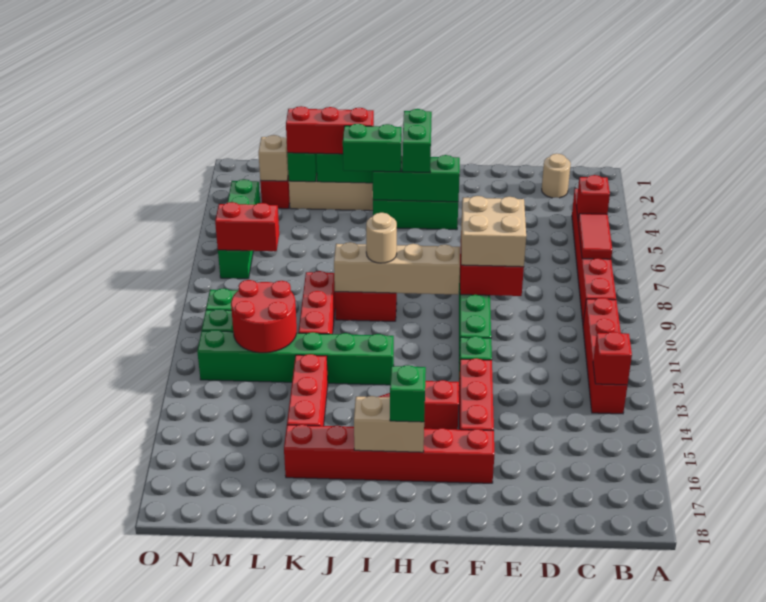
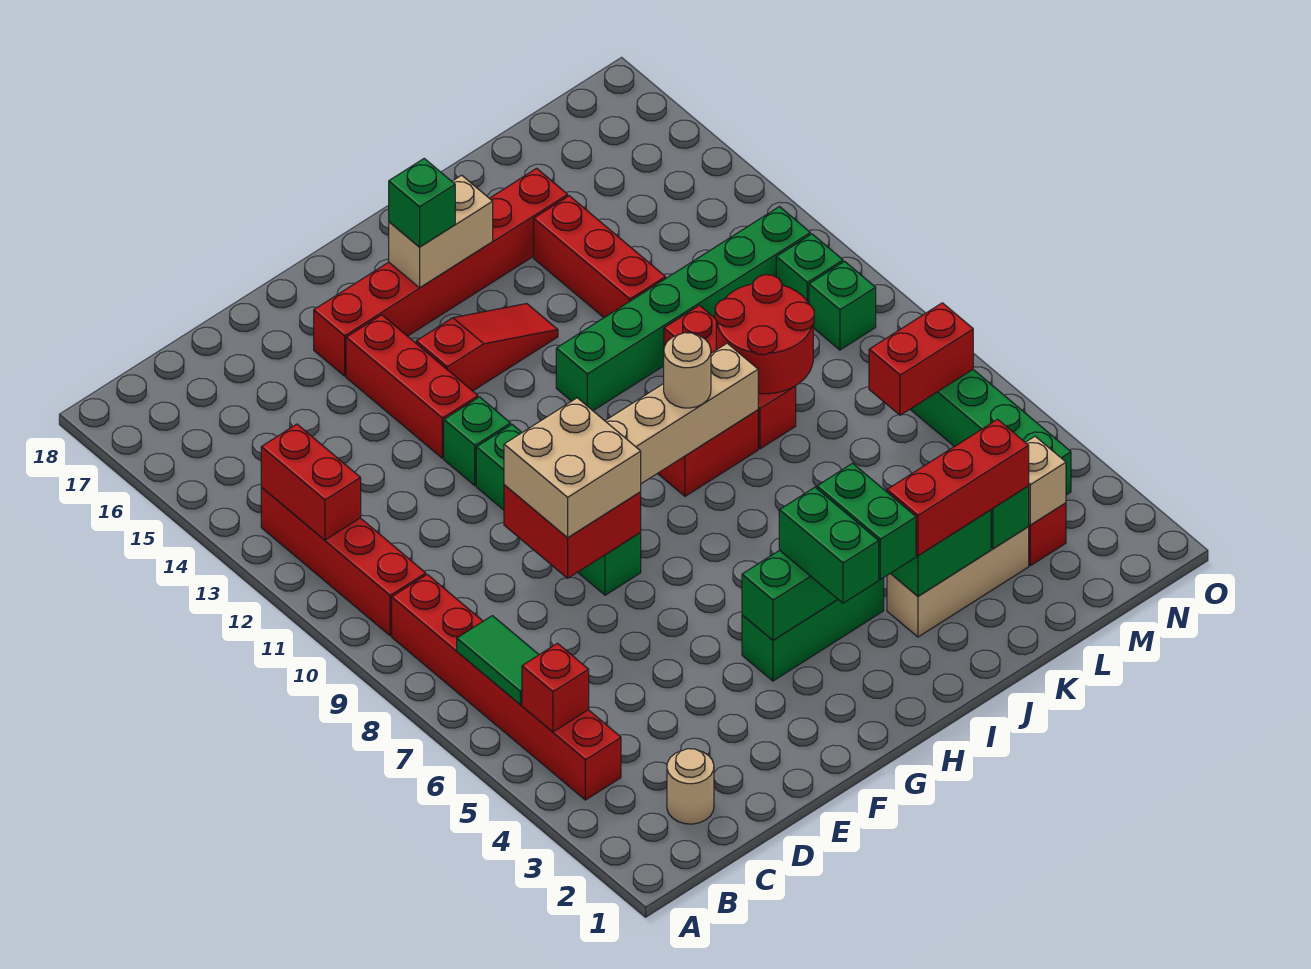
red tile B6:B7 level 2 -> green tile B6:B7 level 2
red brick B13 level 2 -> red brick B12:B13 level 2
green brick I4:J4 level 3 -> green brick I3:I4 level 3
red round brick L11:M12 level 2 -> red round brick K9:L10 level 2

